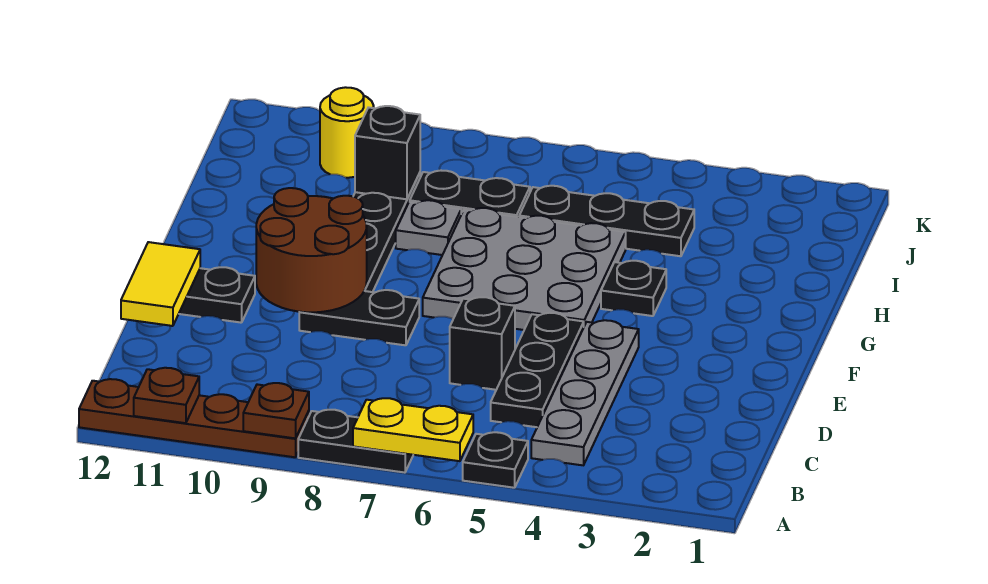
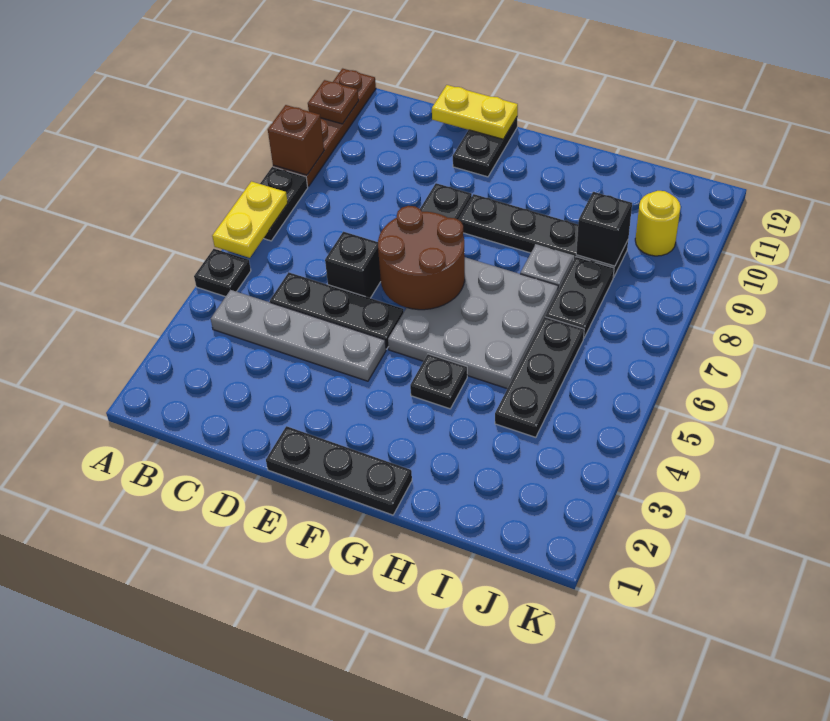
brown plate A9 level 2 -> brown brick A9 level 2
yellow tile D12:E12 level 2 -> yellow plate D12:E12 level 2
none -> black plate E1:G1 level 1
brown round brick E9:F10 level 2 -> brown round brick E6:F7 level 2

